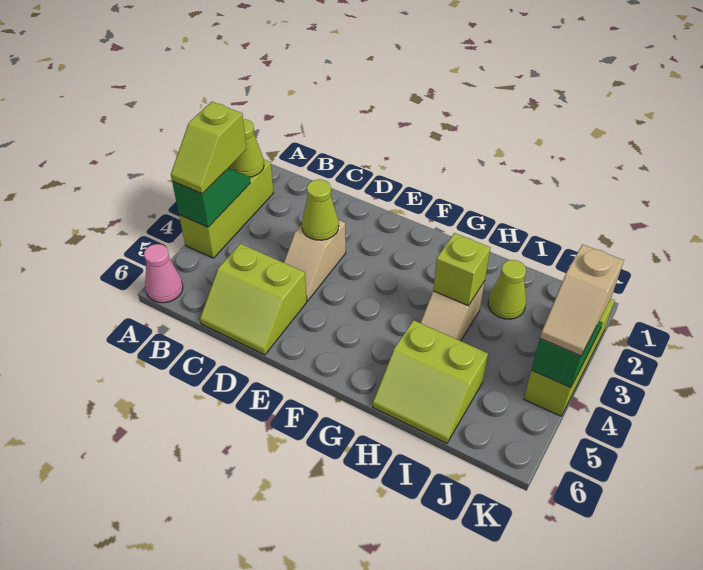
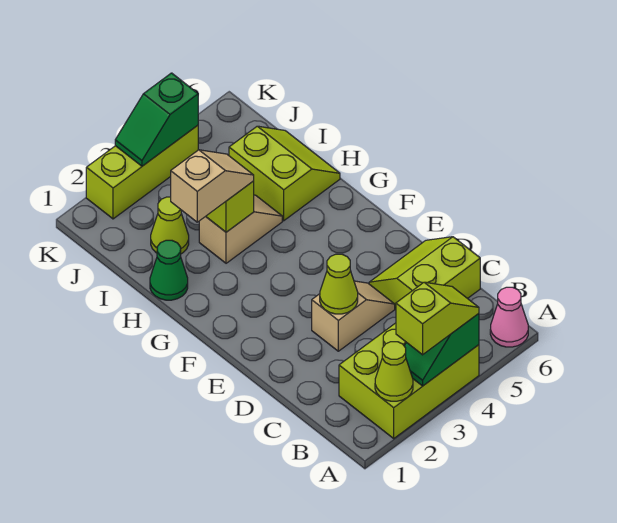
lime brick A2:A4 level 1 -> lime brick A2:B4 level 1
lime slope C5:D6 level 1 top 5 -> lime slope C5:D6 level 1 top C
none -> green cone H1 level 1
tan slope K3:K4 level 3 top 3 -> tan slope H2:H3 level 3 top 2

